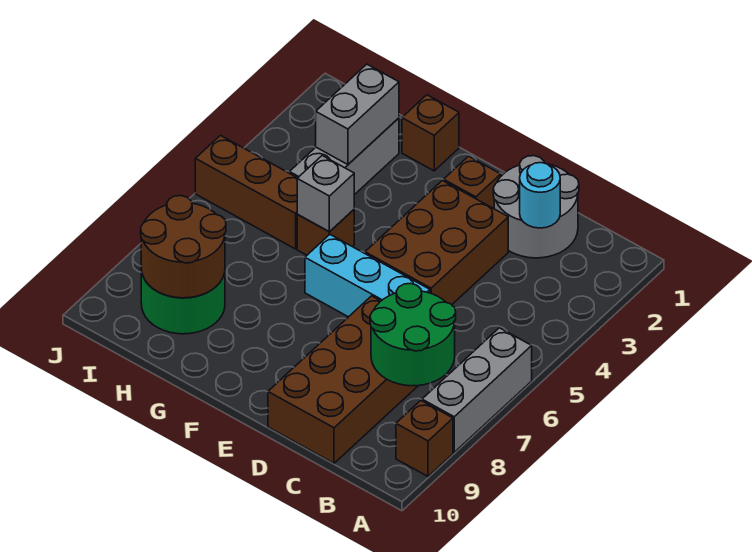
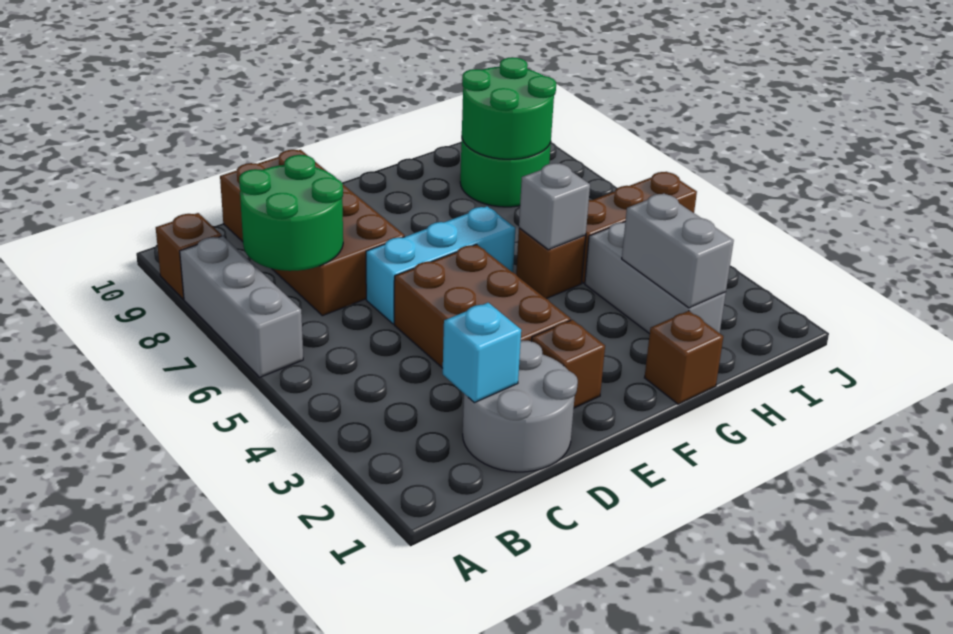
cyan round brick C2 level 2 -> cyan brick C2 level 2
brown round brick H8:I9 level 2 -> green round brick H8:I9 level 2

